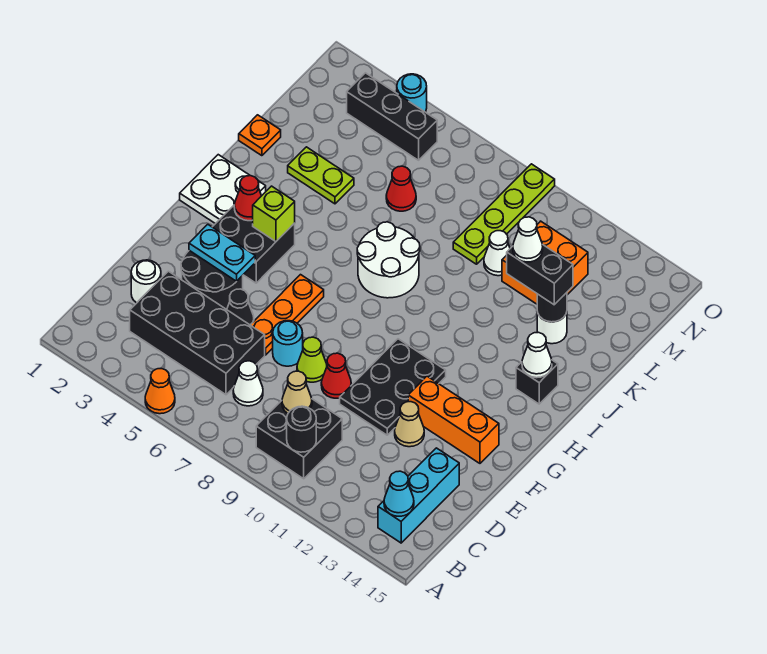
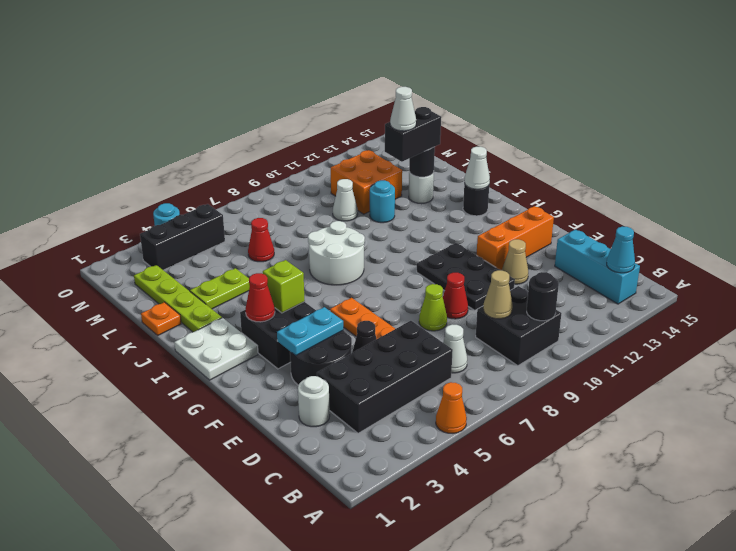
cyan round brick E7 level 1 -> cyan round brick K11 level 1
black brick I14 level 1 -> black round brick I14 level 1
lime plate L9:O9 level 1 -> lime plate J2:M2 level 1

